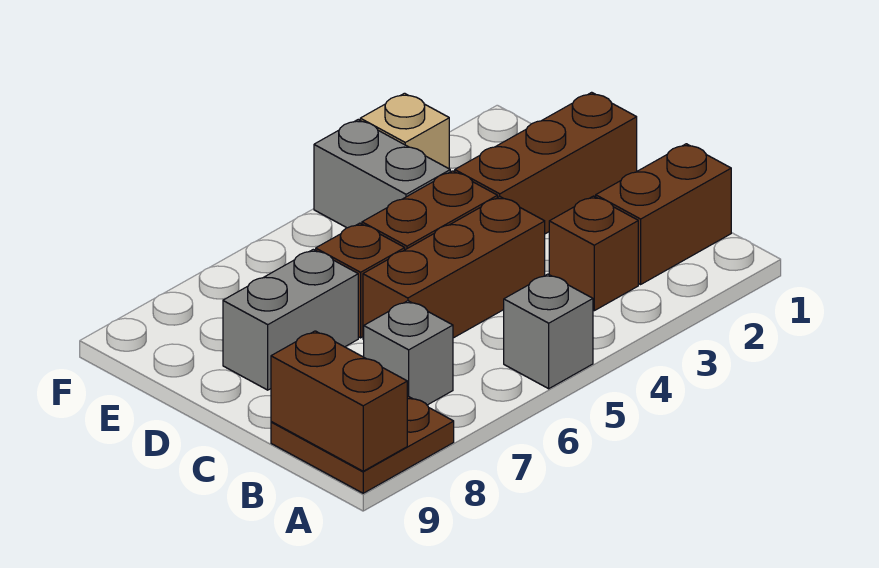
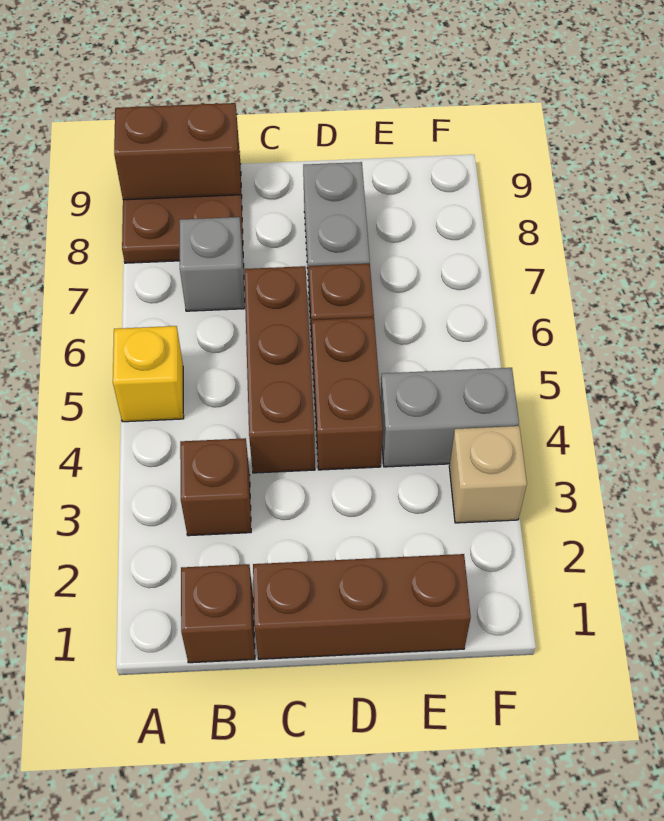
grey brick A5 level 1 -> yellow brick A5 level 1
brown brick B1:B2 level 1 -> brown brick B1 level 1
brown brick D1:D3 level 1 -> brown brick C1:E1 level 1

